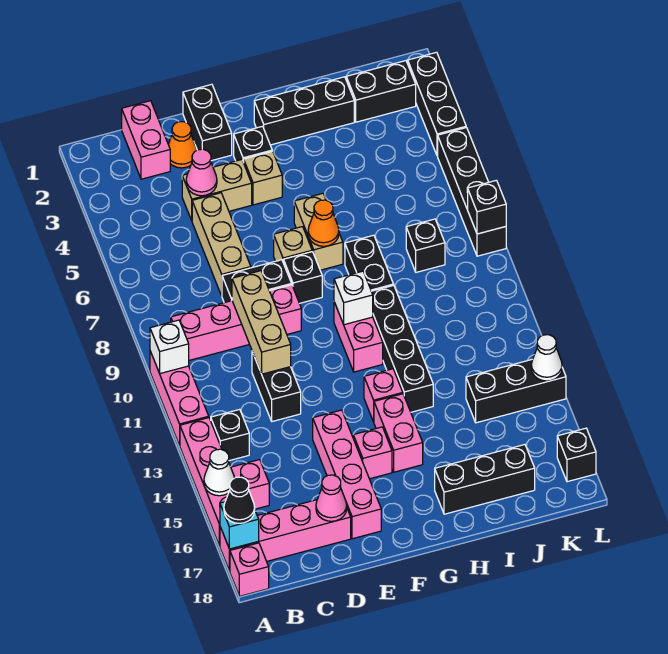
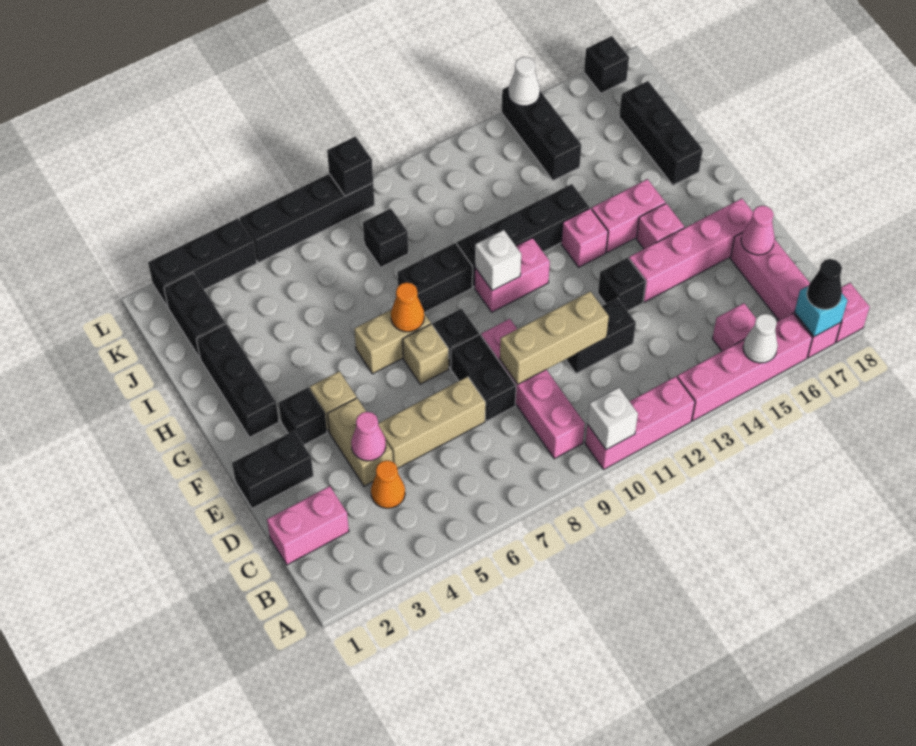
black brick B13 level 1 -> black brick E13 level 1
orange cone D2 level 1 -> orange cone C4 level 1

